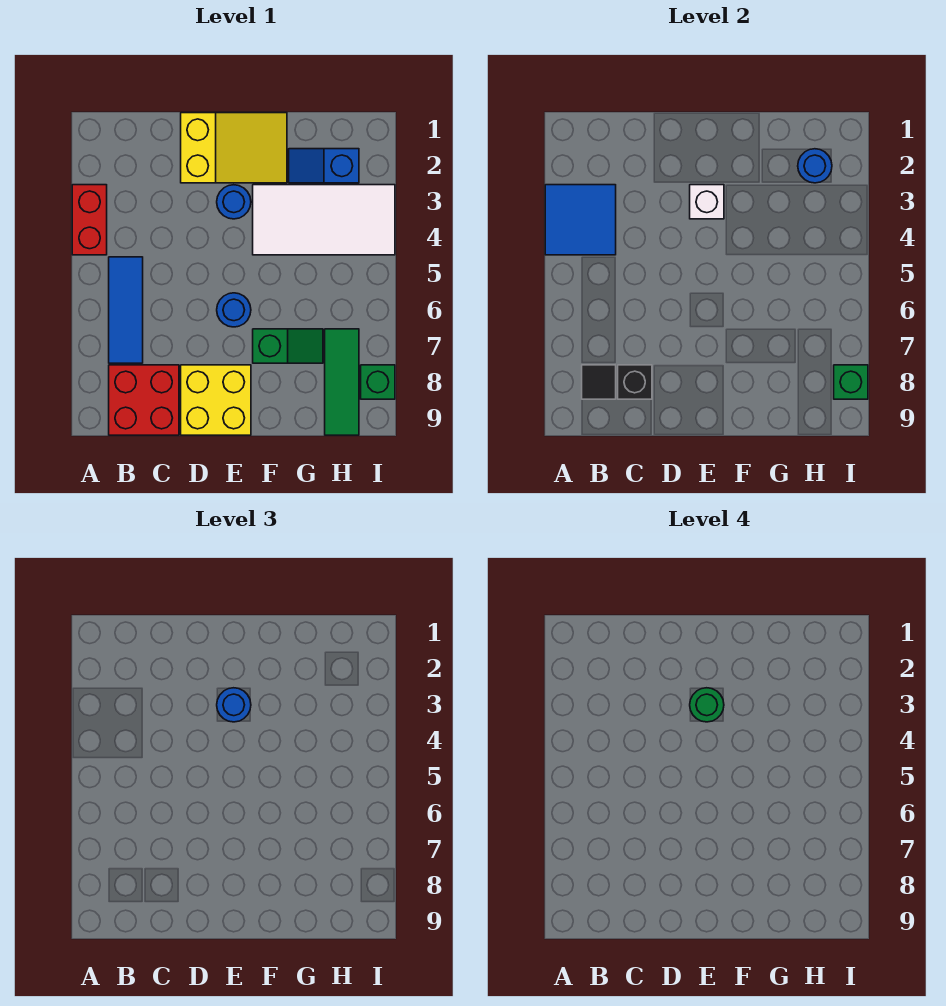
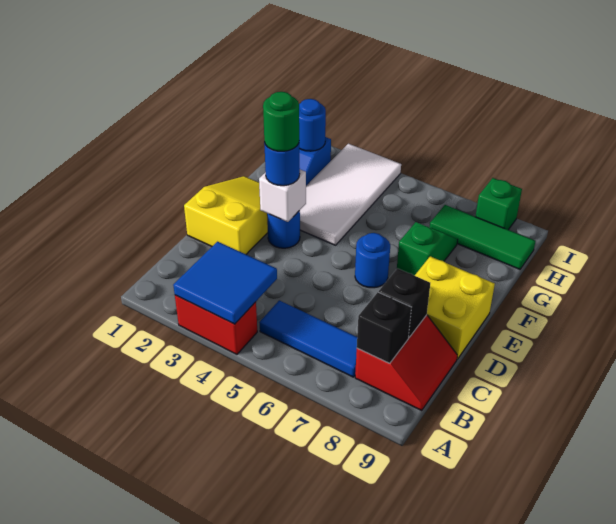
red brick B8:C9 level 1 -> red slope B8:C9 level 1 top 8
black tile B8 level 2 -> black brick B8 level 2
green brick I8 level 2 -> none

